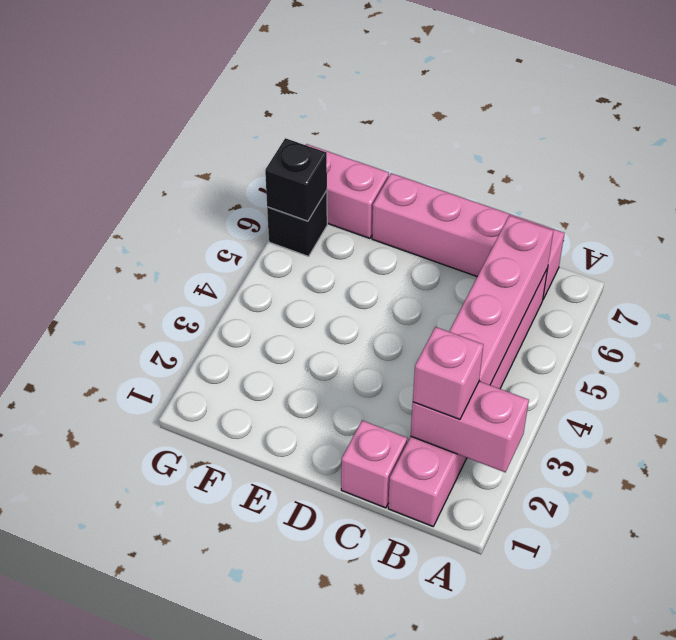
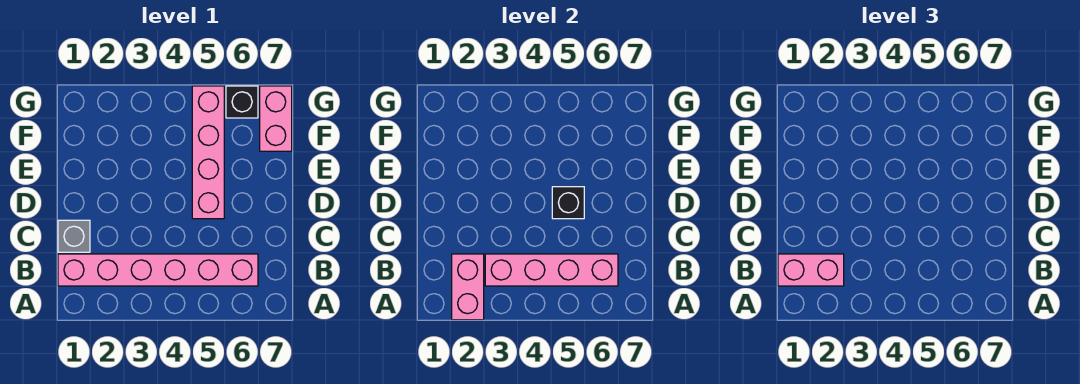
pink brick B2 level 3 -> pink brick B1:B2 level 3
pink brick B7:E7 level 1 -> pink brick D5:G5 level 1
pink brick C1 level 1 -> grey brick C1 level 1
black brick G6 level 2 -> black brick D5 level 2

